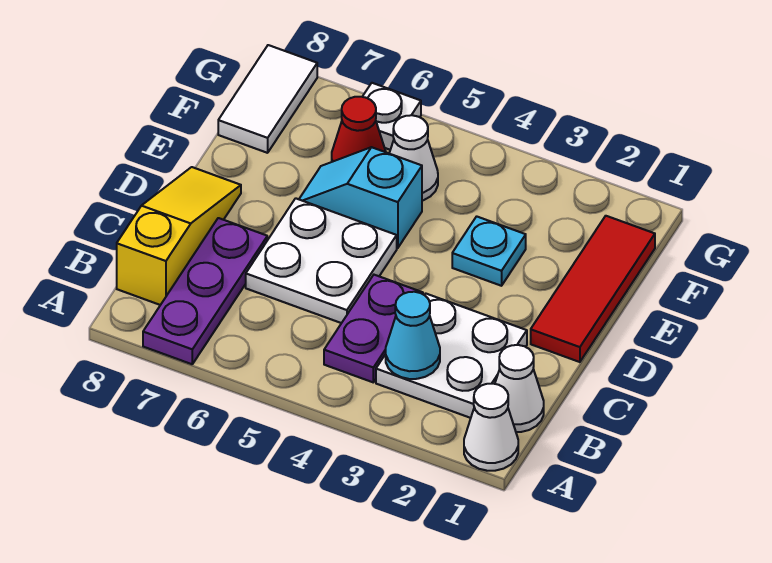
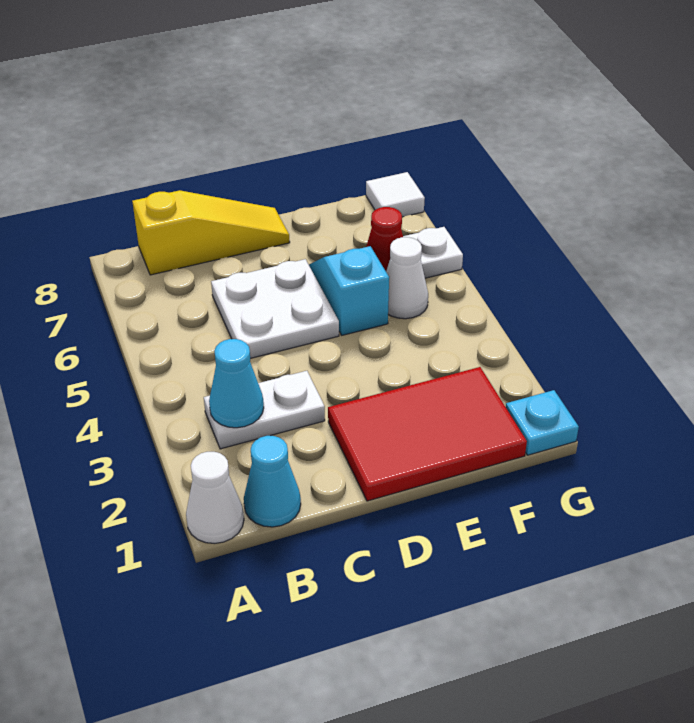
purple plate A7:C7 level 1 -> none
white cone B1 level 1 -> cyan cone B1 level 1
white plate B2:C3 level 1 -> white plate B3:C3 level 1
purple plate B4:C4 level 1 -> none
red tile D1:F1 level 1 -> red tile D1:F2 level 1
cyan plate E3 level 1 -> cyan plate G1 level 1
white tile F8:G8 level 1 -> white tile G8 level 1

